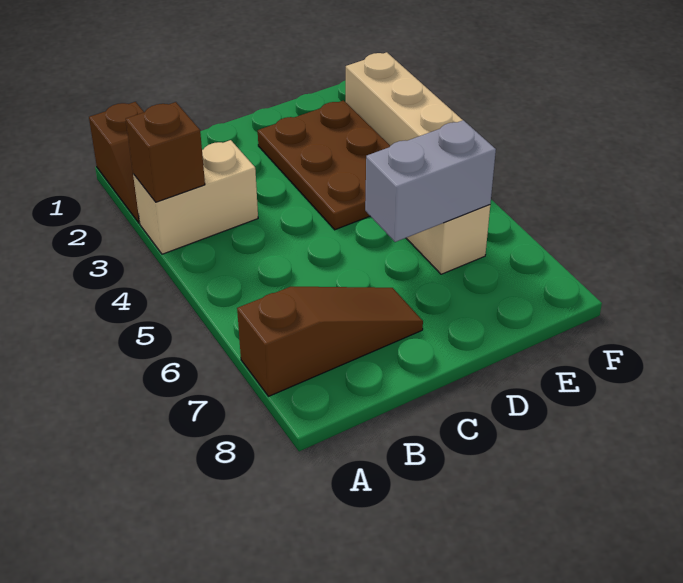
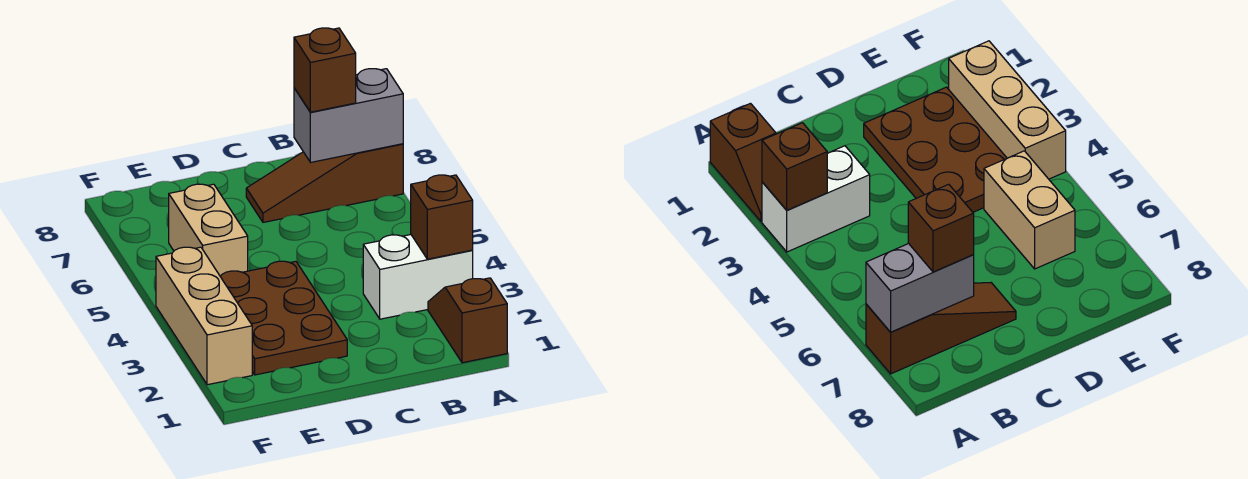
tan brick A3:B3 level 1 -> white brick A3:B3 level 1
none -> brown brick B7 level 3
grey brick D6:E6 level 2 -> grey brick A7:B7 level 2

